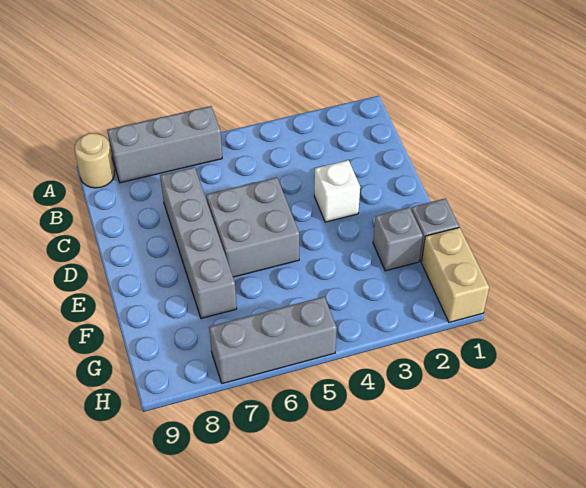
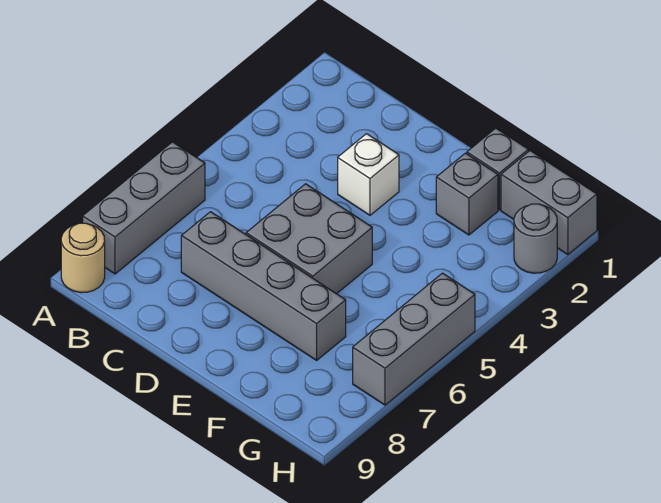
tan brick G1:H1 level 1 -> grey brick G1:H1 level 1
none -> grey round brick H2 level 1

